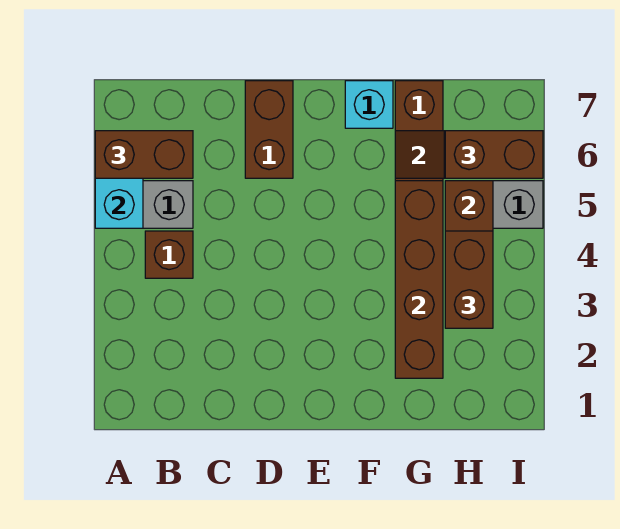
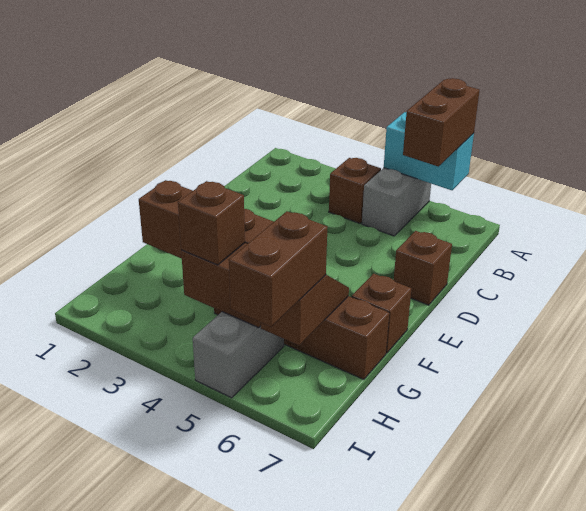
brown brick D6:D7 level 1 -> brown brick D7 level 1
cyan brick F7 level 1 -> brown brick F7 level 1
brown brick H3:H4 level 3 -> brown brick H4 level 3

